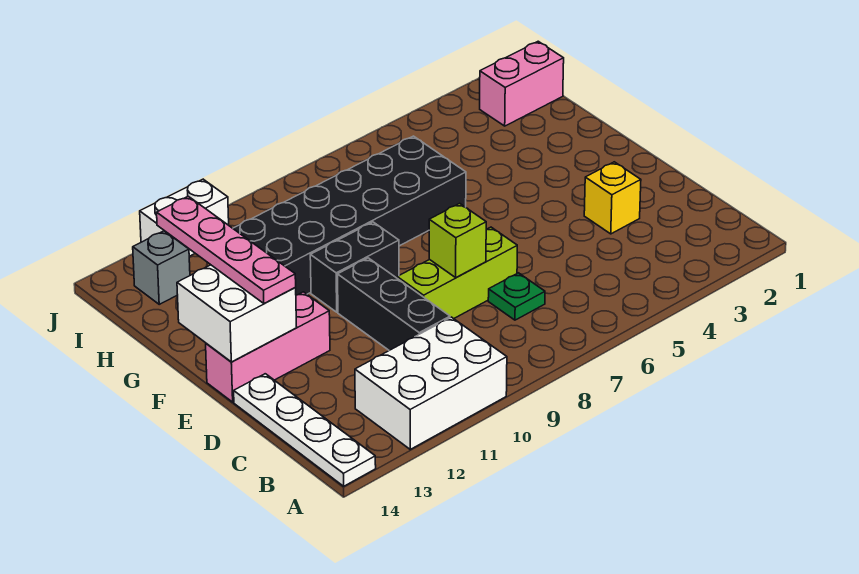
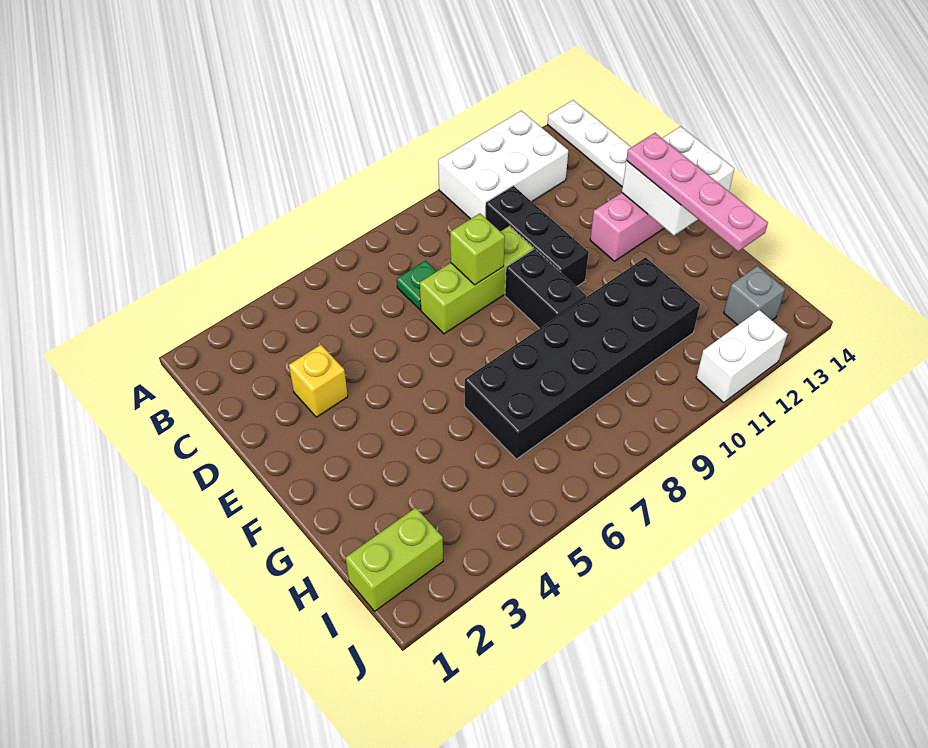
black brick F9:F10 level 1 -> black brick E9:F9 level 1
pink brick I1:I2 level 1 -> lime brick I1:I2 level 1

